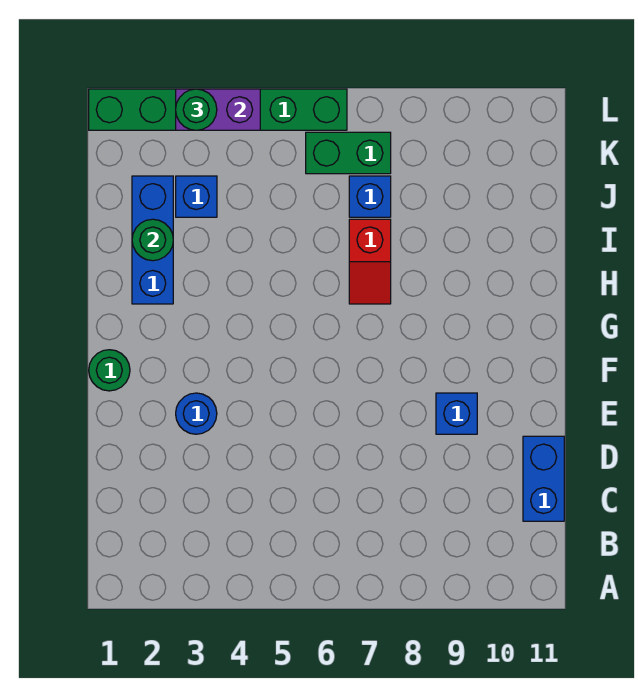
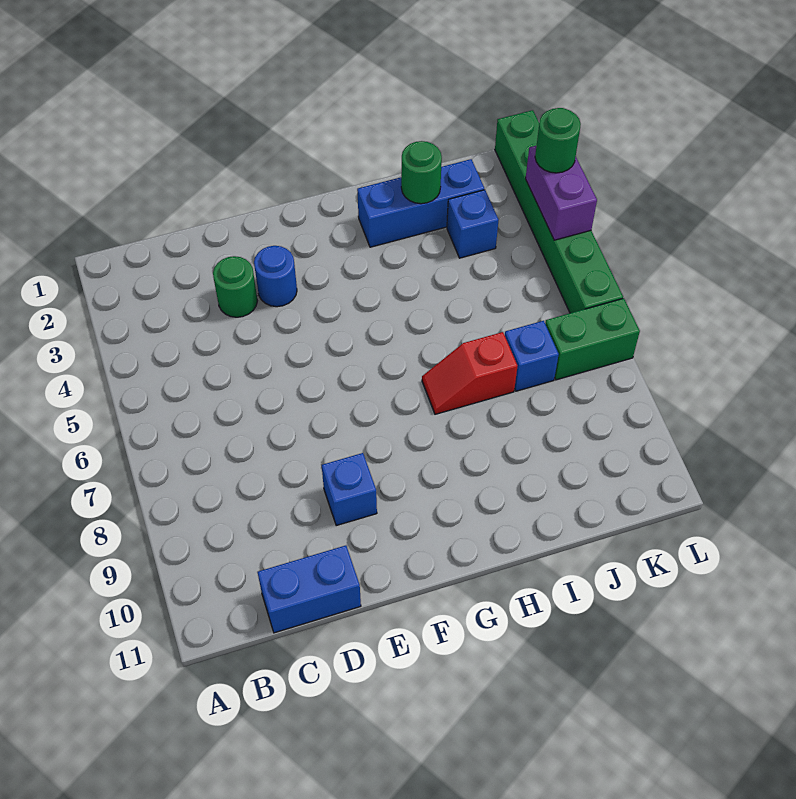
green round brick F1 level 1 -> green round brick D3 level 1
green brick K6:K7 level 1 -> green brick K7:L7 level 1

